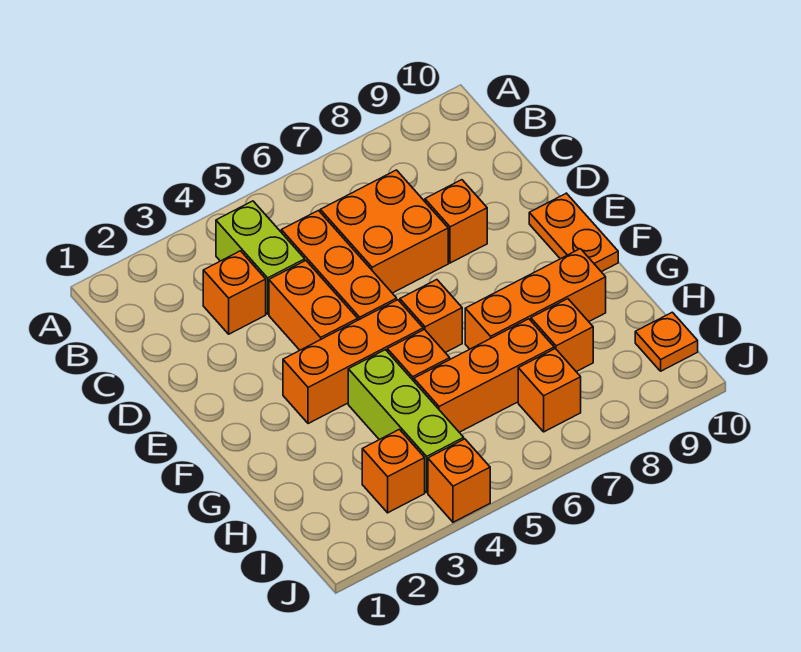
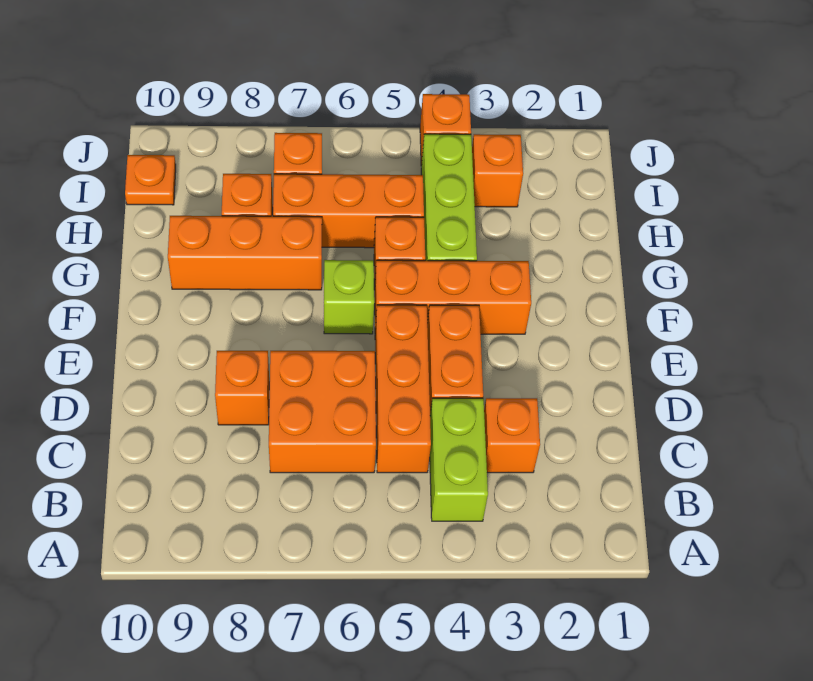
orange plate E10:F10 level 1 -> none
orange brick F6 level 1 -> lime brick F6 level 1

